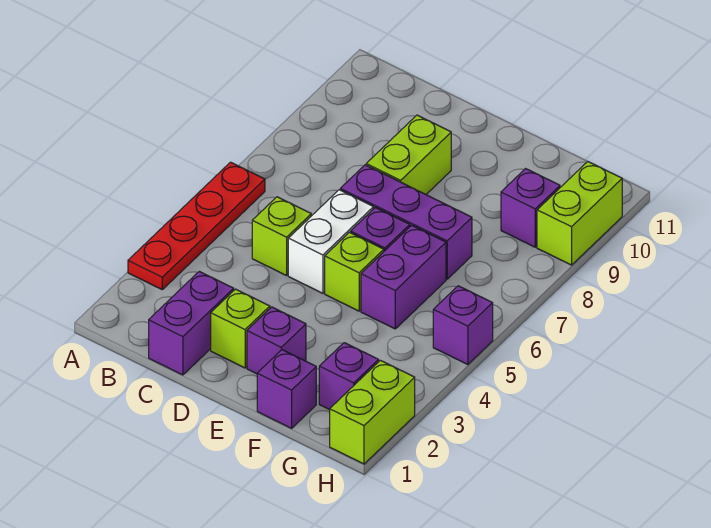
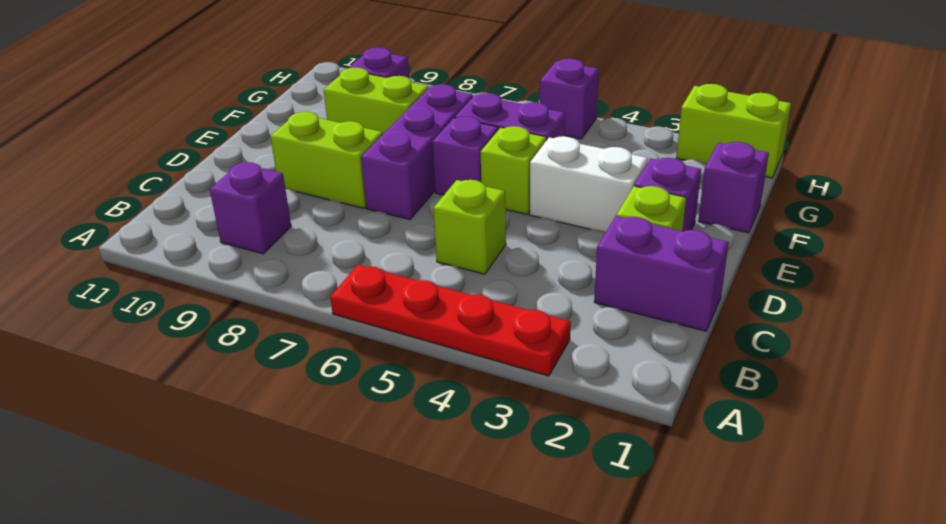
white brick D5:D6 level 1 -> white brick E3:E4 level 1
purple brick G2 level 1 -> purple brick B9 level 1
lime brick H9:H10 level 1 -> lime brick F8:F9 level 1

